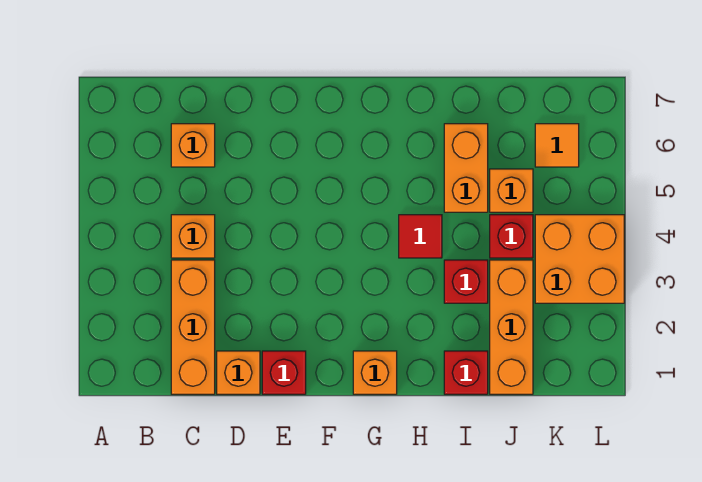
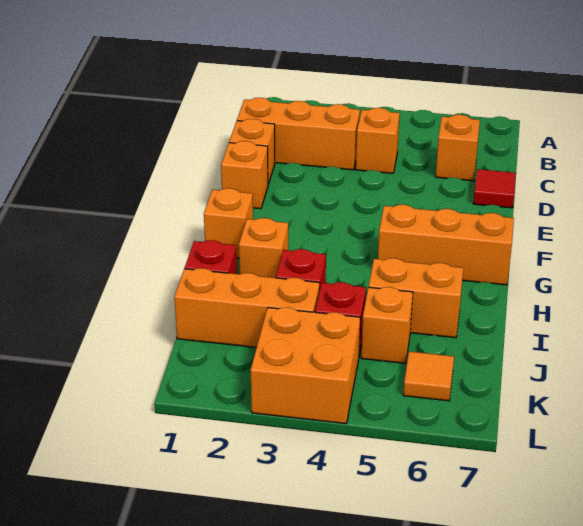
red brick E1 level 1 -> orange brick E1 level 1
none -> orange brick G5:G7 level 1
none -> orange brick H2 level 1
red tile H4 level 1 -> red tile D7 level 1

